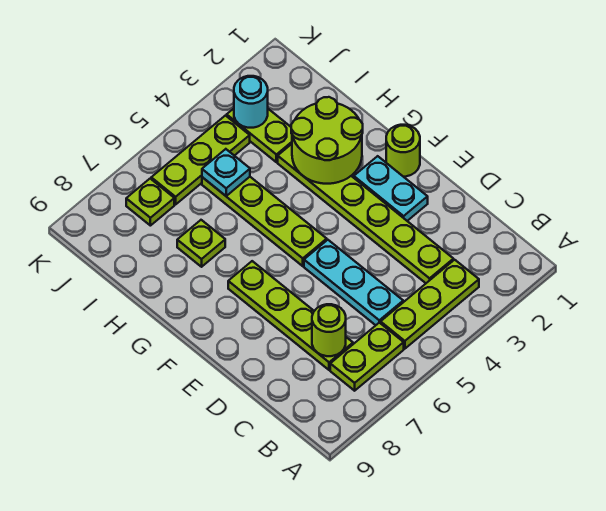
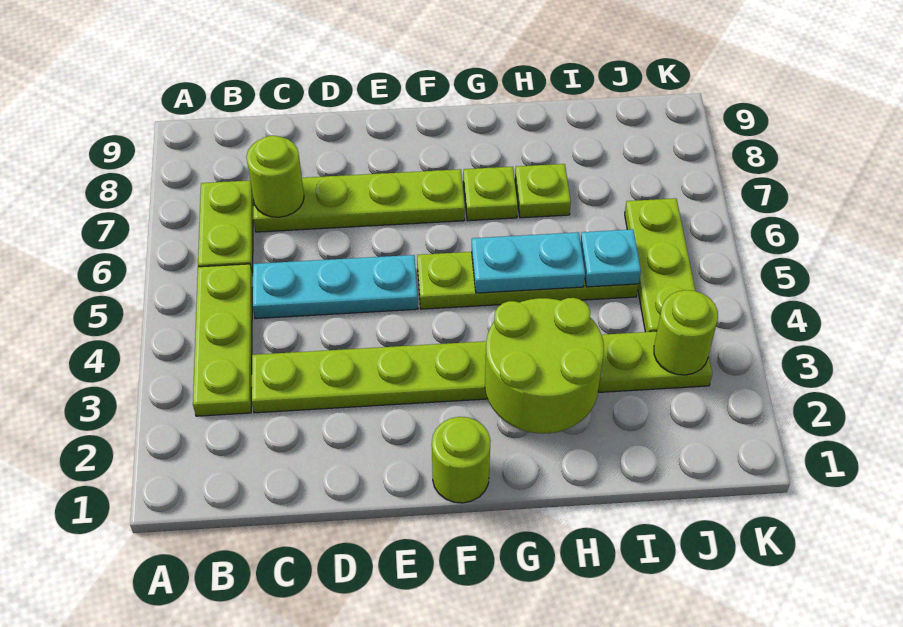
cyan plate E2:F2 level 1 -> cyan plate G5:H5 level 2
cyan round brick J3 level 2 -> lime round brick J3 level 2
lime plate J7 level 1 -> lime plate G7 level 1

